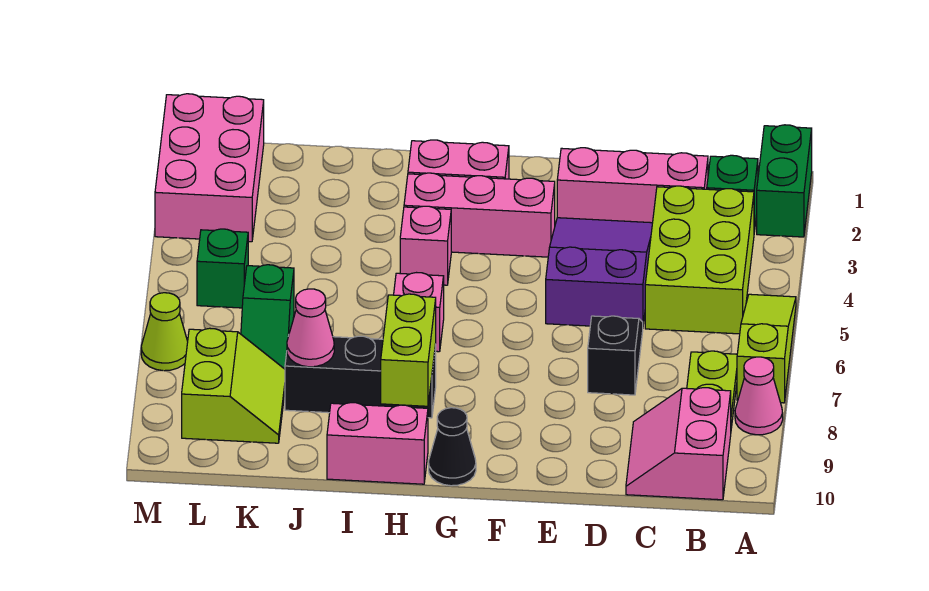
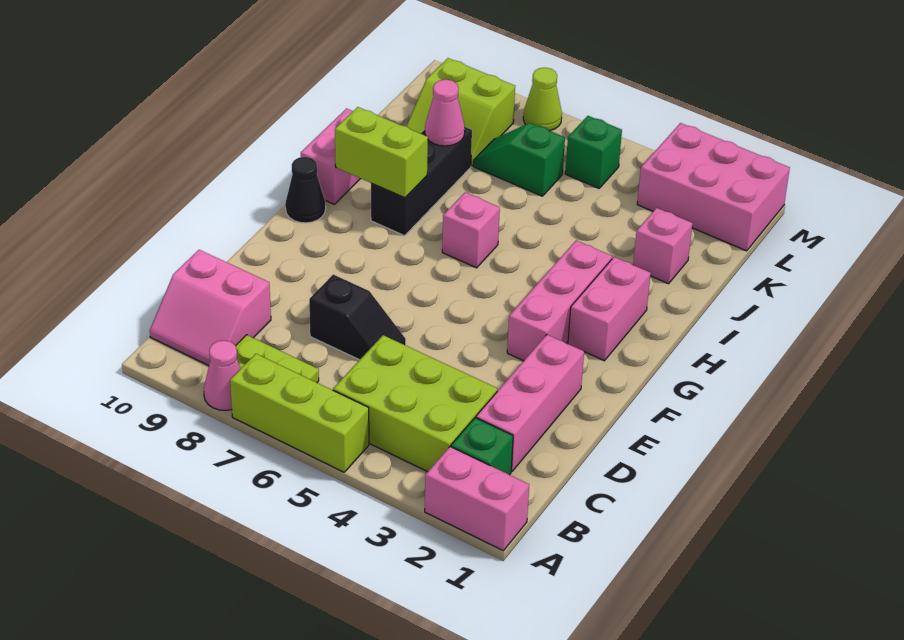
green brick A1:A2 level 1 -> pink brick A1:A2 level 1
lime slope A5:A7 level 1 top 7 -> lime brick A5:A7 level 1
pink slope B9:C10 level 1 top B -> pink slope B9:C10 level 1 top C
purple slope D3:E5 level 1 top 5 -> none
pink brick H4 level 1 -> pink brick J2 level 1

